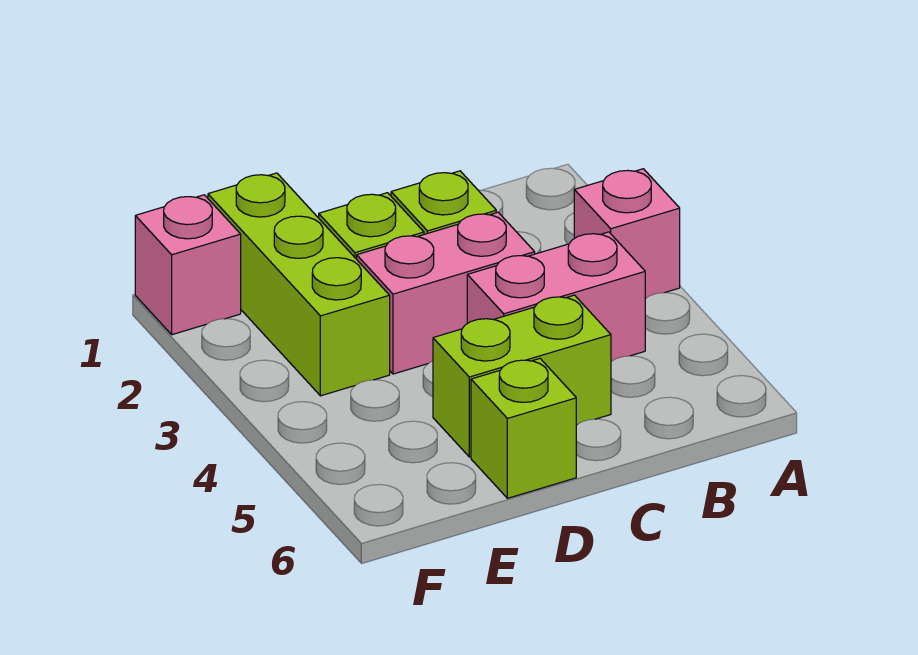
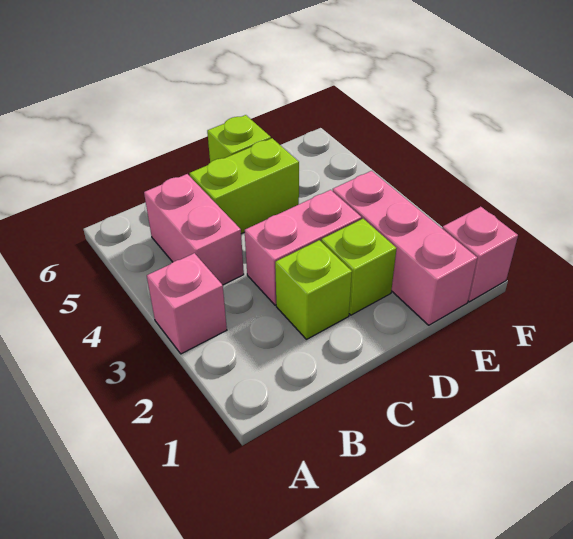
pink brick B4:C4 level 1 -> pink brick B4:B5 level 1
lime brick E1:E3 level 1 -> pink brick E1:E3 level 1

